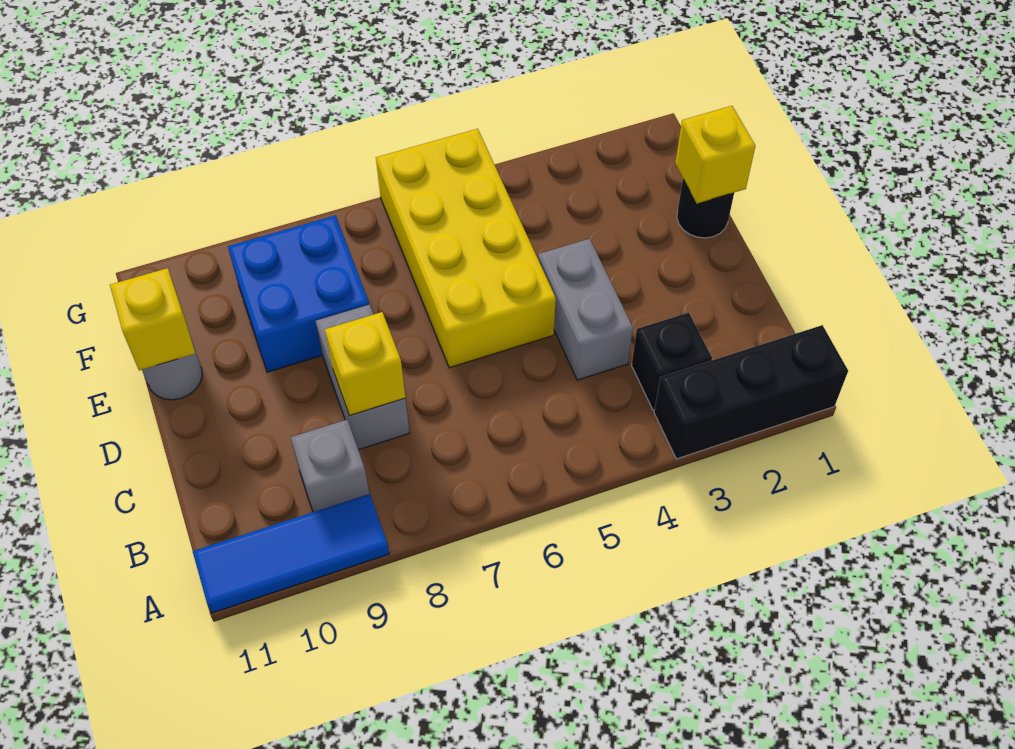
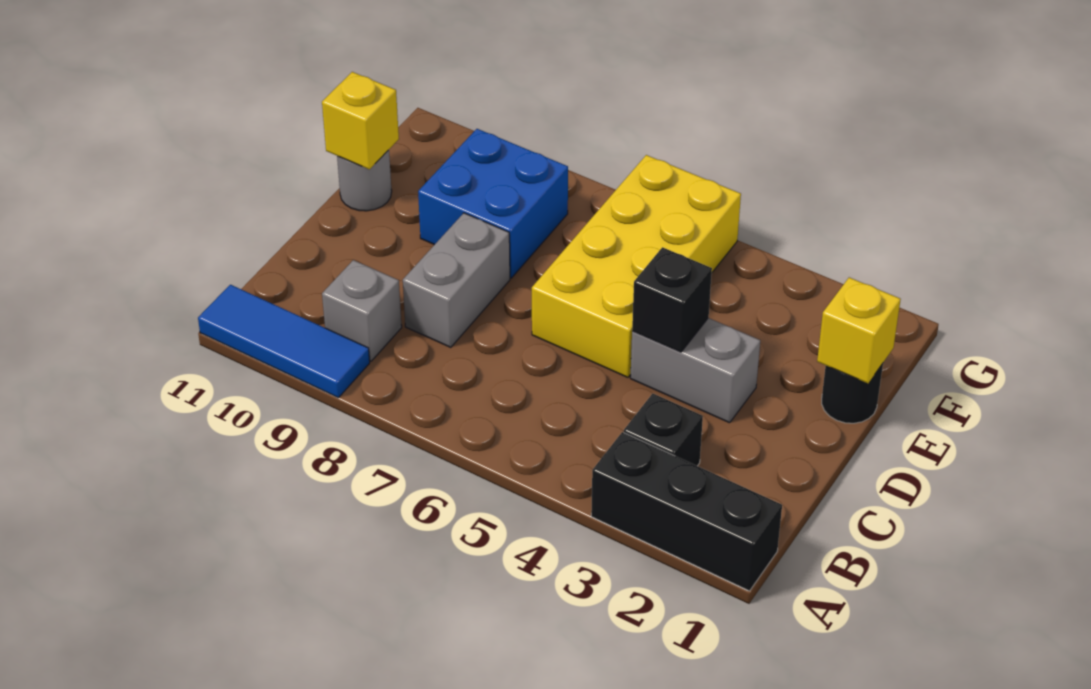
grey brick C4:D4 level 1 -> grey brick D3:D4 level 1
yellow brick C8 level 2 -> none
none -> black brick D4 level 2

